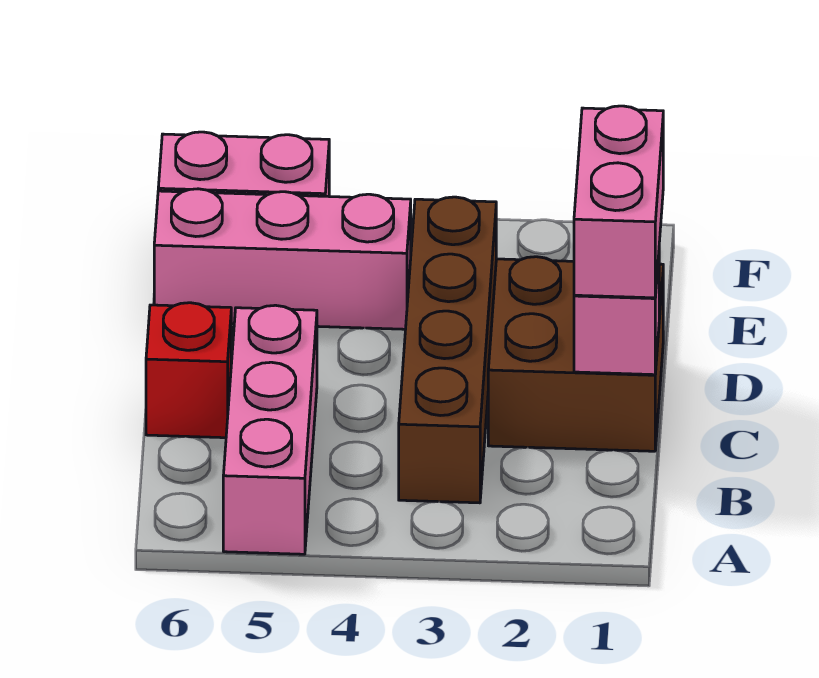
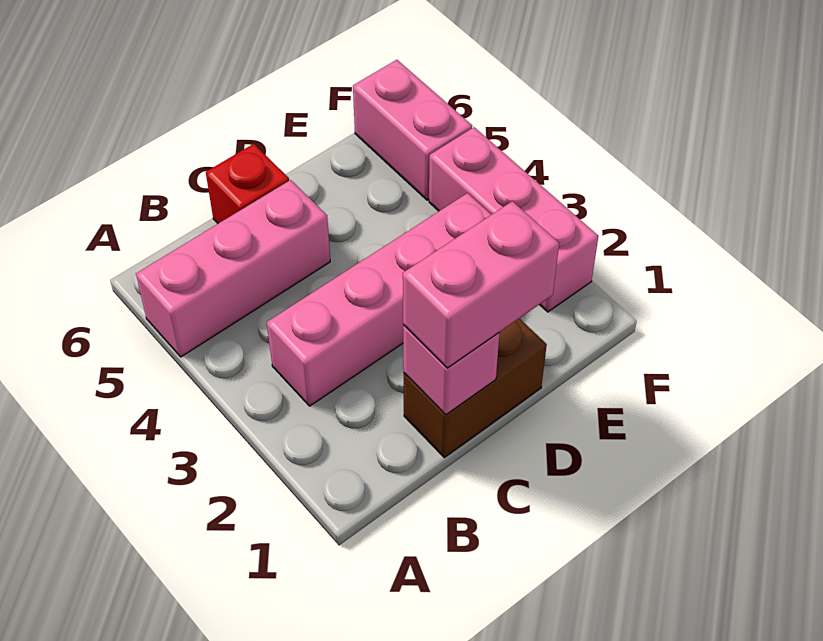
brown brick B3:E3 level 1 -> pink brick B3:E3 level 1
brown brick C1:D2 level 1 -> brown brick C1:D1 level 1
pink brick E4:E6 level 1 -> pink brick F2:F4 level 1

